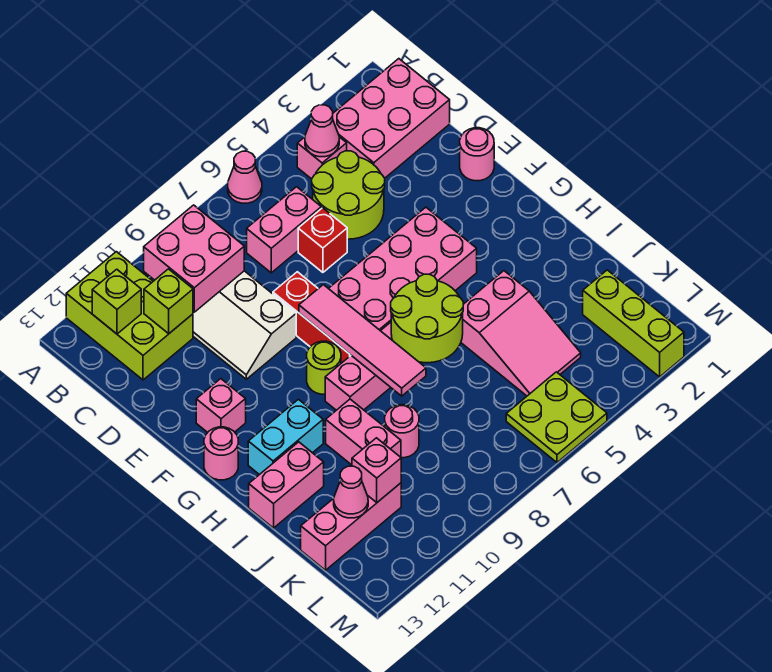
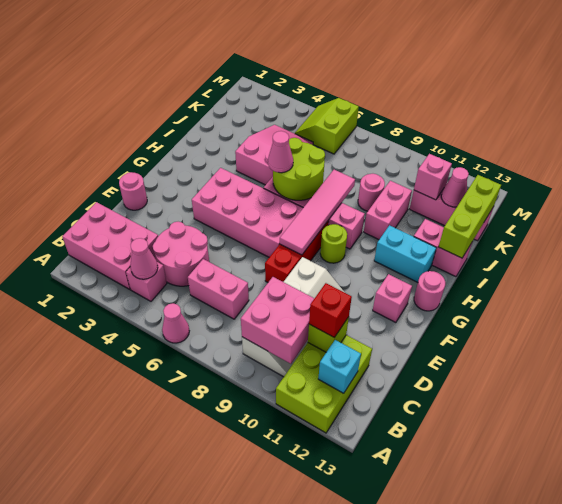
lime brick B12 level 2 -> cyan brick B12 level 2
lime round brick C4:D5 level 1 -> pink round brick C4:D5 level 1
red brick D6 level 1 -> red brick C11 level 3
none -> pink cone H6 level 3
lime brick K2:M2 level 1 -> lime brick I13:K13 level 2
lime plate L5:M6 level 1 -> lime slope L5:M6 level 1 top 6

